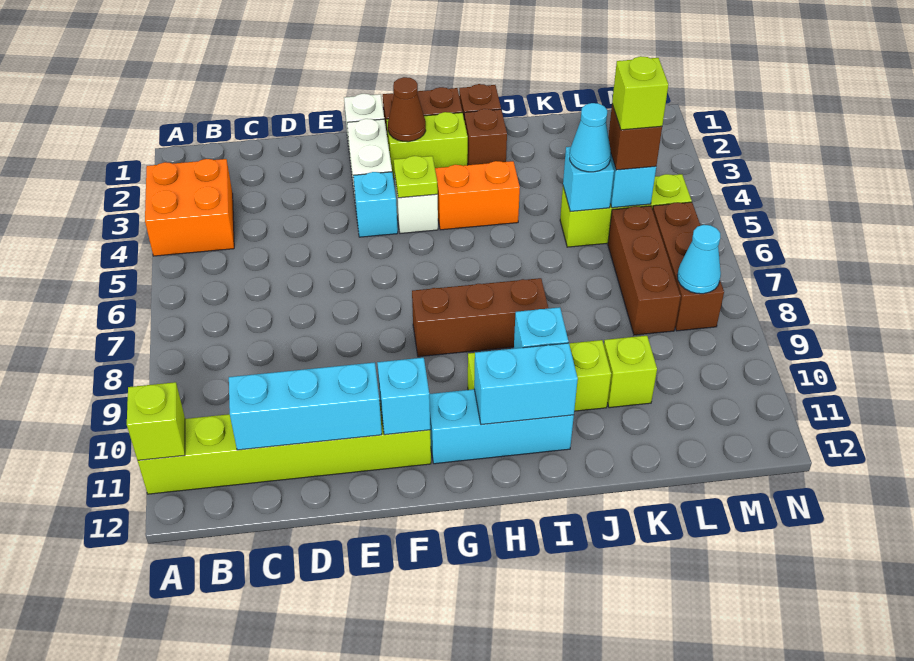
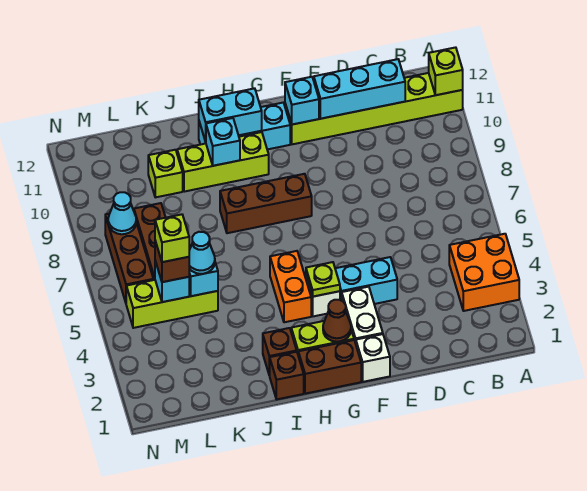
cyan brick F4 level 1 -> cyan brick E4:F4 level 1
orange brick H4:I4 level 1 -> orange brick H4:H5 level 1

